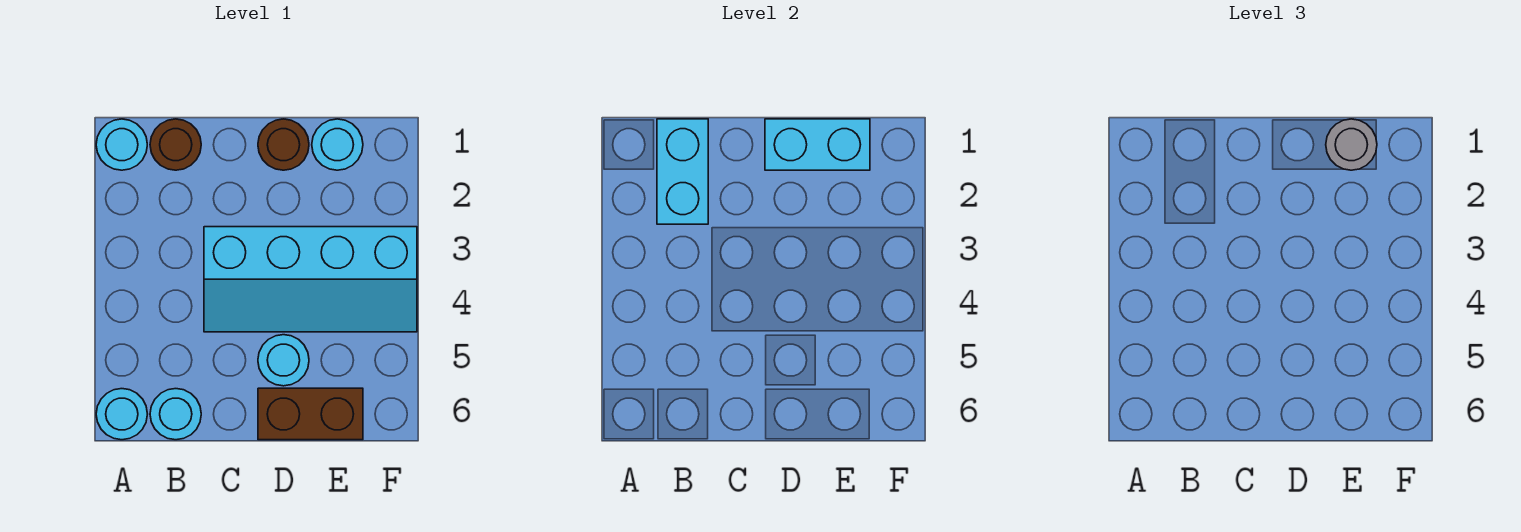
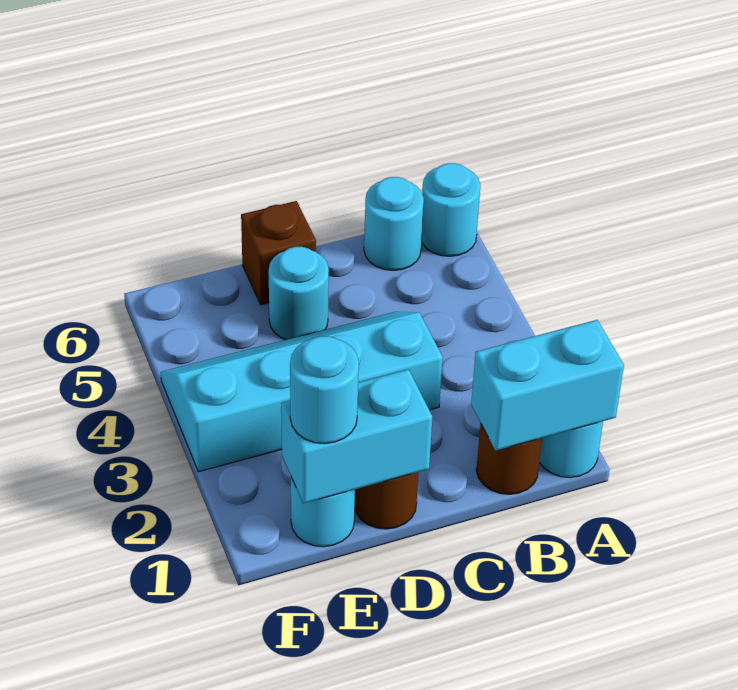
cyan brick B1:B2 level 2 -> cyan brick A1:B1 level 2
brown brick D6:E6 level 1 -> brown brick D6 level 1
grey round brick E1 level 3 -> cyan round brick E1 level 3

